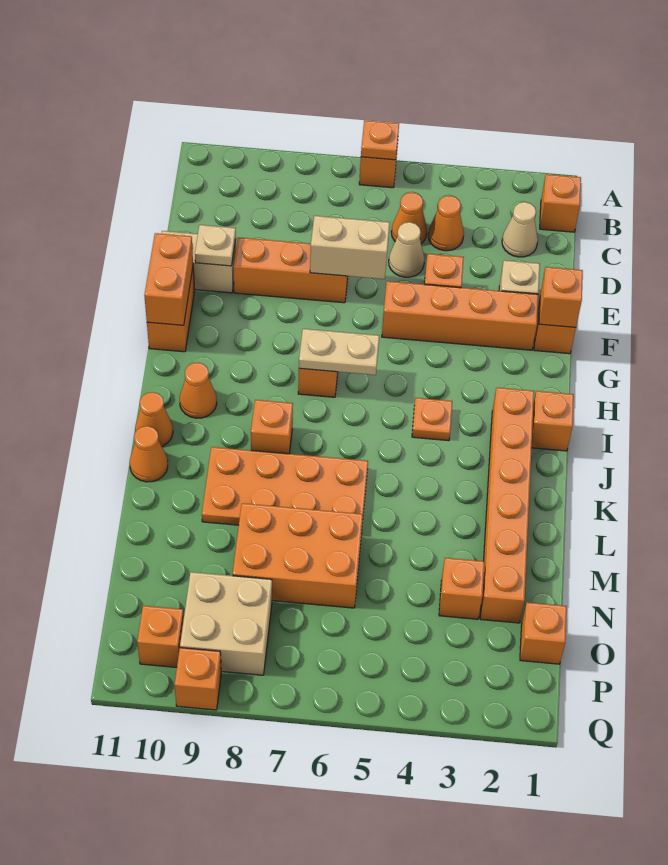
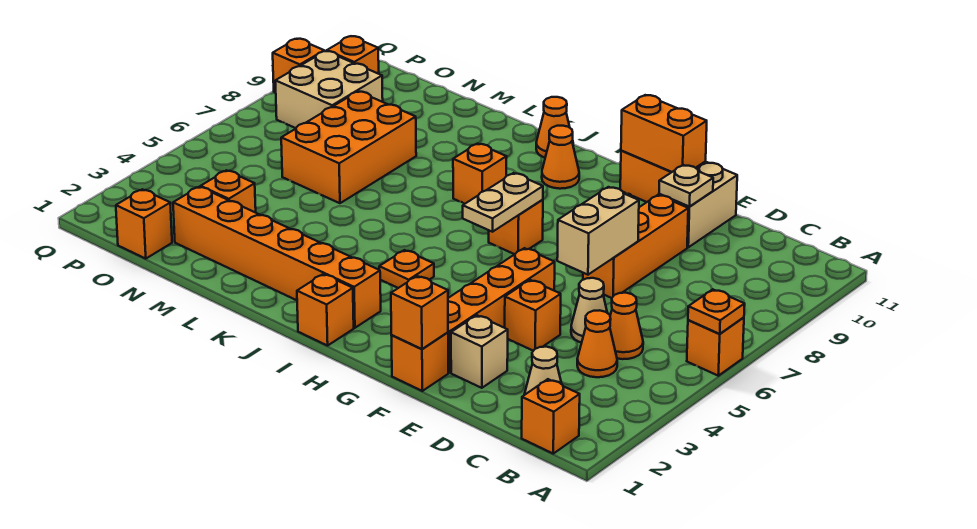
orange plate K6:L9 level 1 -> none
orange cone K11 level 1 -> none

